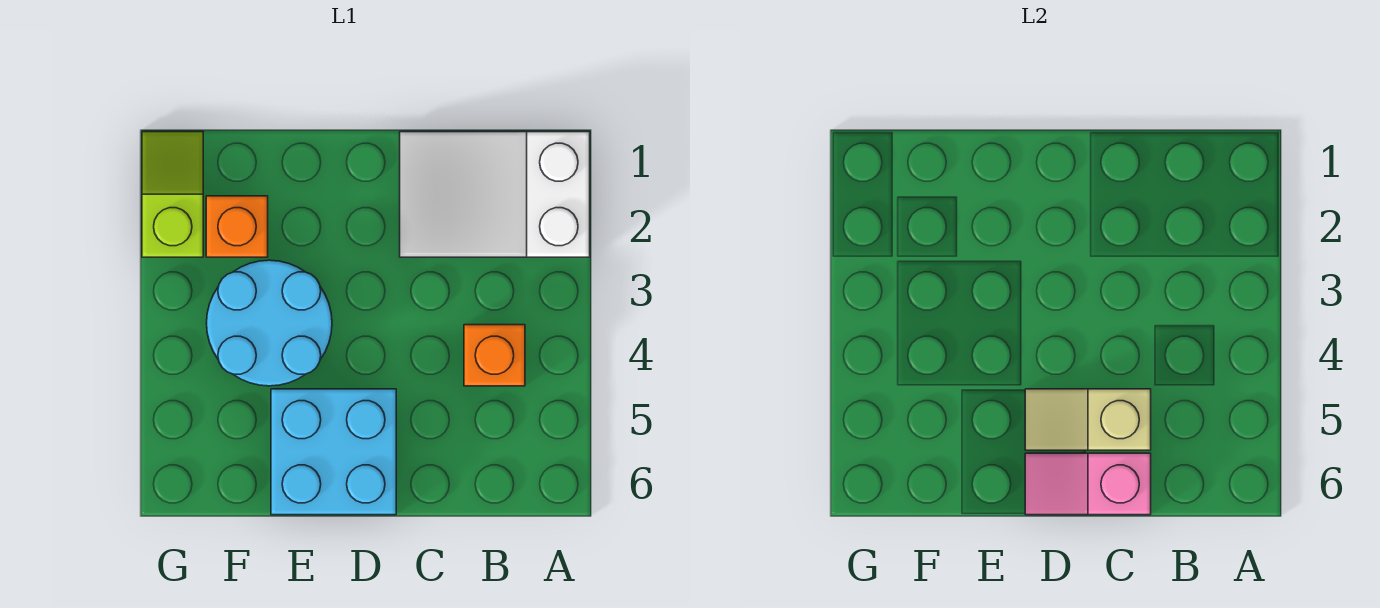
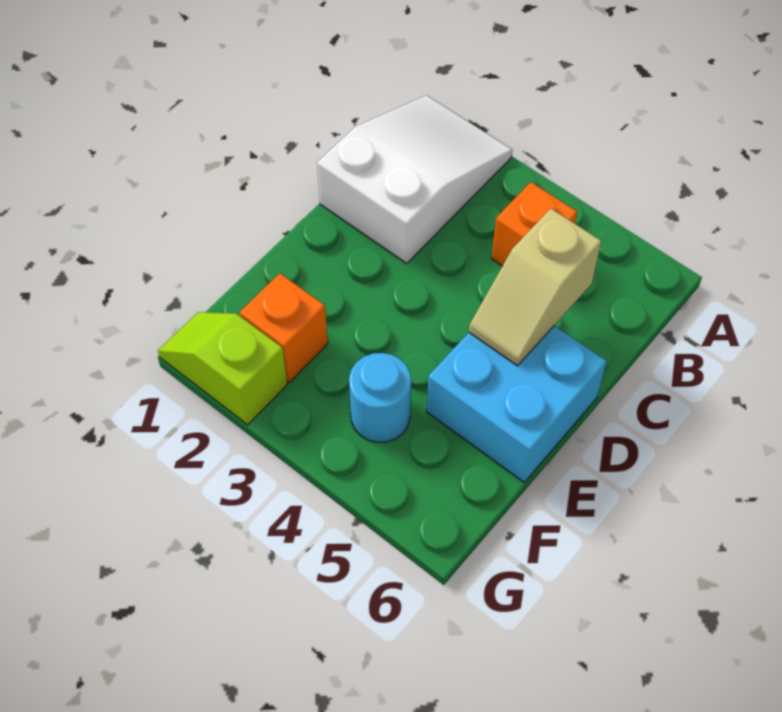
white slope A1:C2 level 1 top A -> white slope A1:C2 level 1 top C
pink slope C6:D6 level 2 top C -> none
cyan round brick E3:F4 level 1 -> cyan round brick F4 level 1

